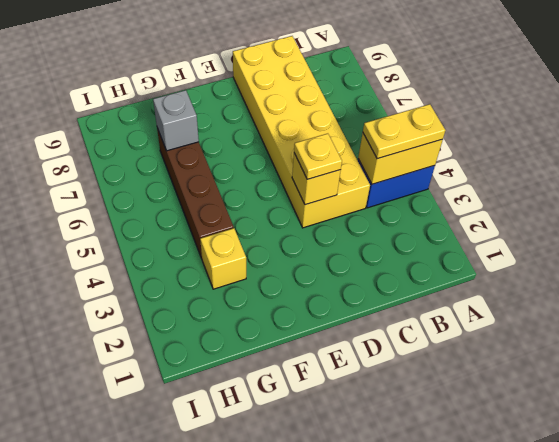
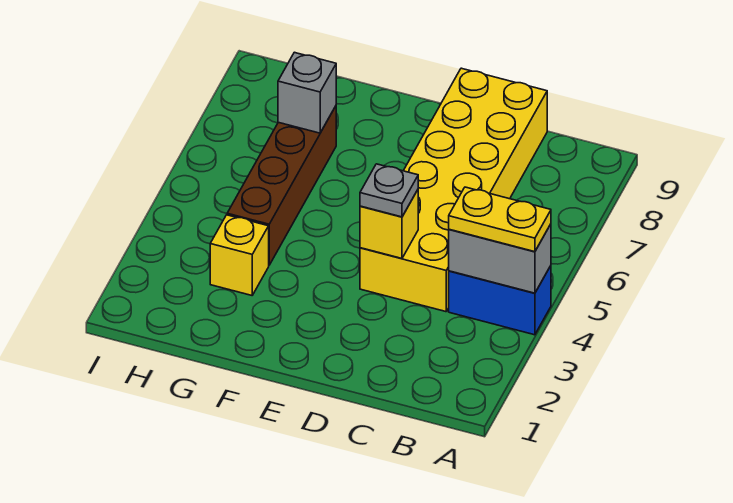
yellow brick A4:B4 level 2 -> grey brick A4:B4 level 2
yellow plate D4 level 3 -> grey plate D4 level 3

